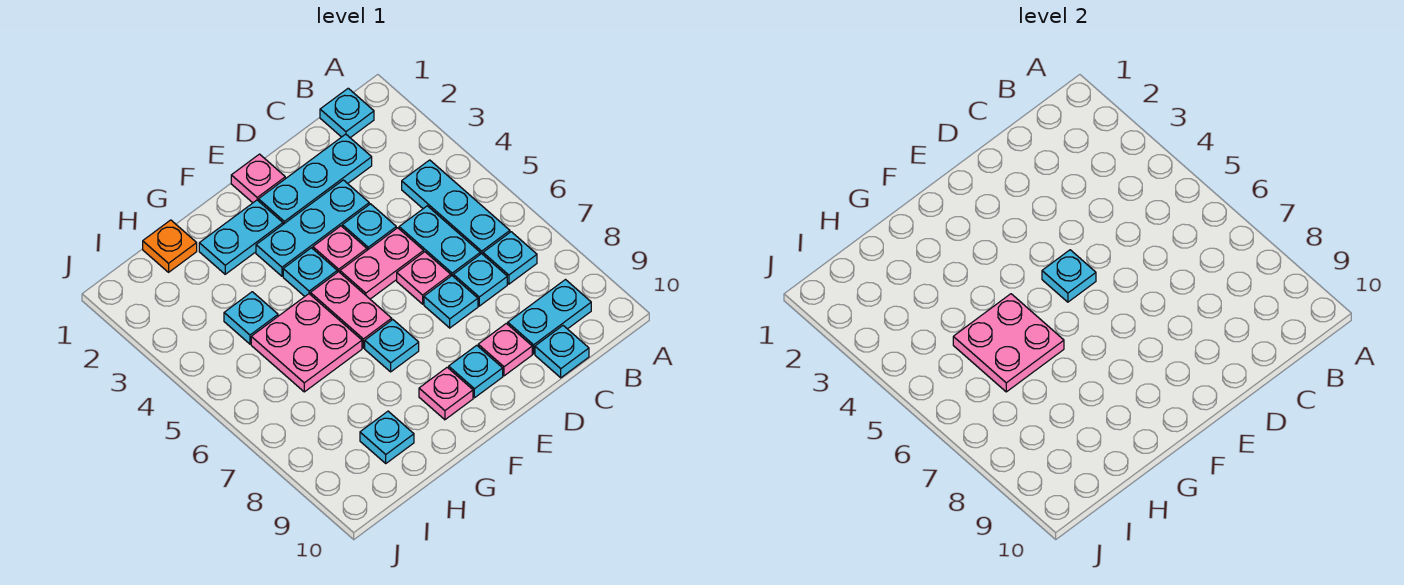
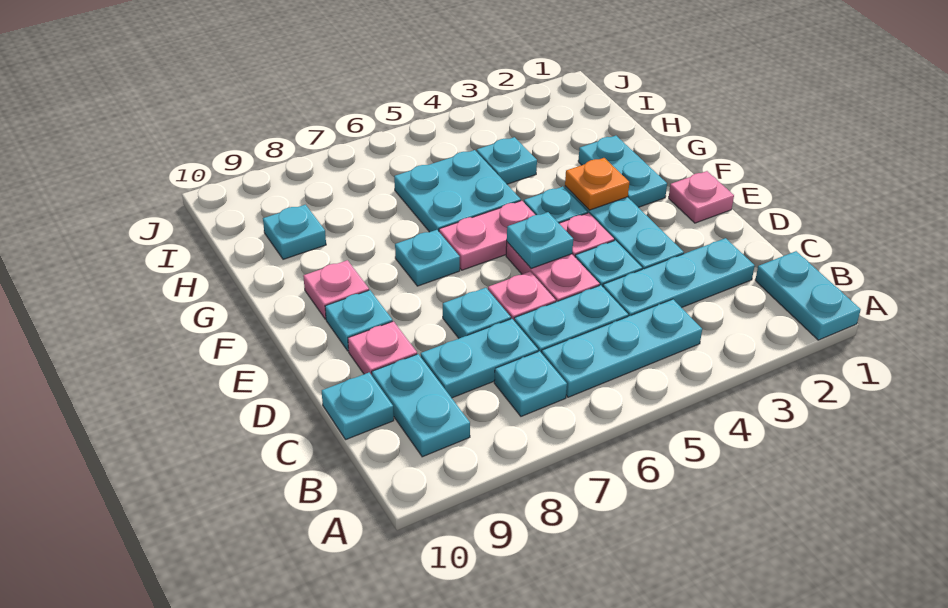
cyan plate B1 level 1 -> cyan plate A1:B1 level 1
cyan plate C2:E2 level 1 -> cyan plate C2:C4 level 1
cyan plate C7 level 1 -> cyan plate C7:C8 level 1
pink plate G5:H6 level 1 -> cyan plate G5:H6 level 1
pink plate G5:H6 level 2 -> none
orange plate H1 level 1 -> orange plate F3 level 2

